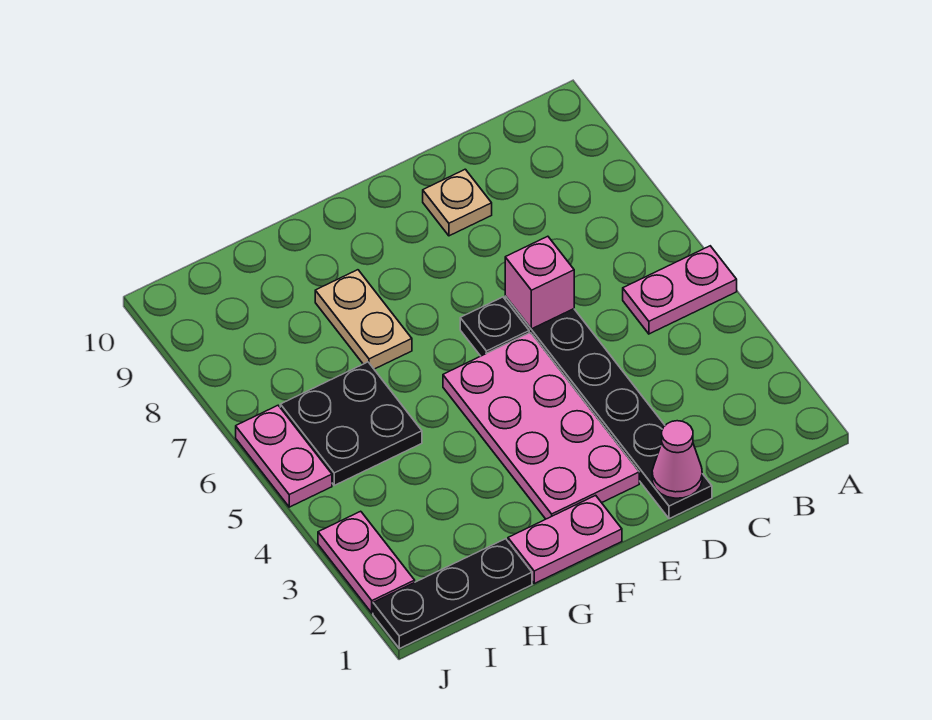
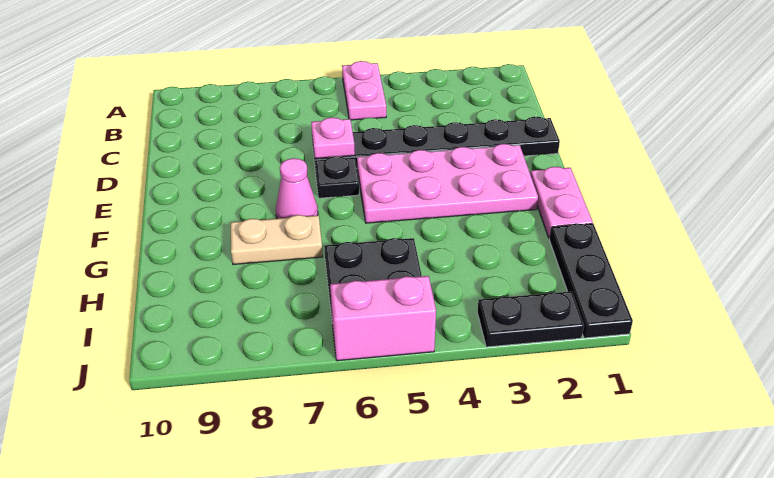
pink cone D1 level 2 -> pink cone F7 level 1
pink brick D6 level 2 -> pink plate D6 level 2
tan plate D9 level 1 -> none
pink plate J2:J3 level 1 -> black plate J2:J3 level 1
pink plate J5:J6 level 1 -> pink brick J5:J6 level 1

